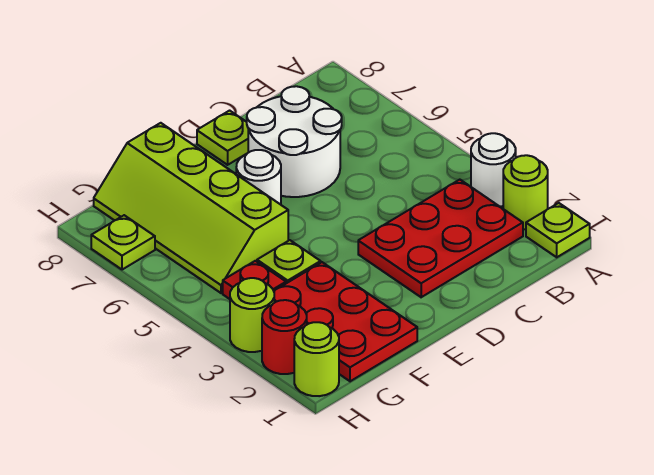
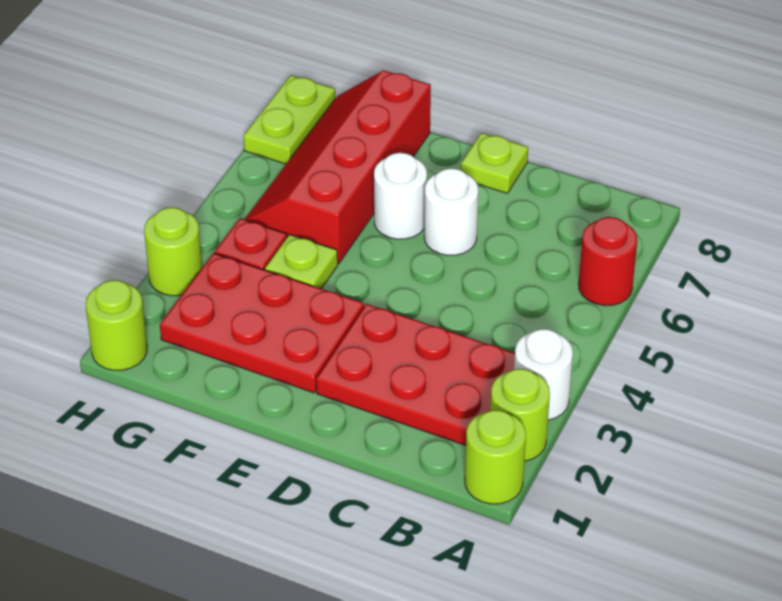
lime plate A1 level 1 -> lime round brick A1 level 1
white round brick C6:D7 level 1 -> white round brick D6 level 1
red plate F1:G3 level 1 -> red plate E2:G3 level 1
lime slope F5:G8 level 1 top F -> red slope F5:G8 level 1 top F
red round brick H2 level 1 -> red round brick A6 level 1
lime plate H7 level 1 -> lime plate H7:H8 level 1

